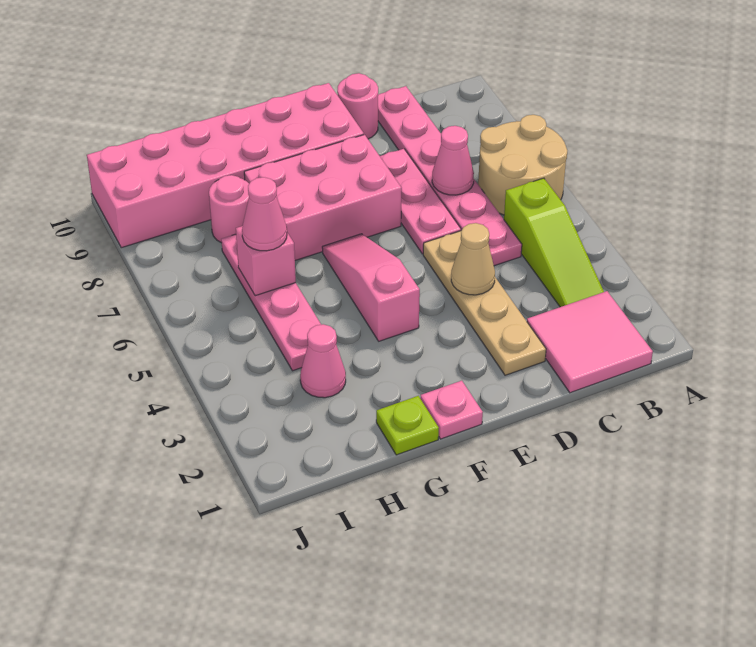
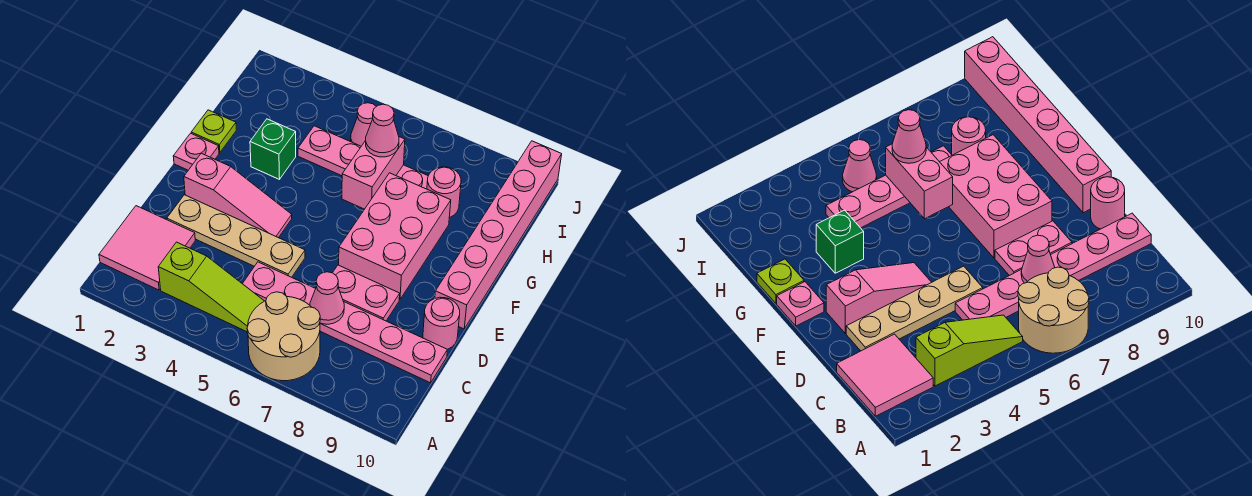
lime slope B3:B5 level 1 top 5 -> lime slope B3:B5 level 1 top 3
tan cone D4 level 2 -> none
pink plate D6:D8 level 1 -> pink plate D7:D8 level 1
pink brick E9:J10 level 1 -> pink brick E10:J10 level 1
pink slope F4:F6 level 1 top 4 -> pink slope E2:E4 level 1 top 2
none -> green brick G3 level 1
pink cone H3 level 1 -> pink cone I5 level 1
pink brick H6 level 2 -> pink brick G6:H6 level 2

